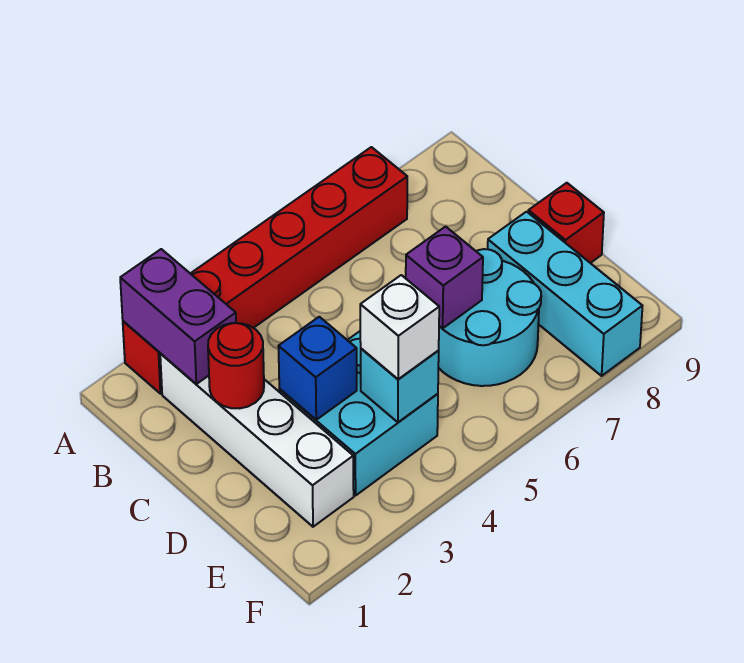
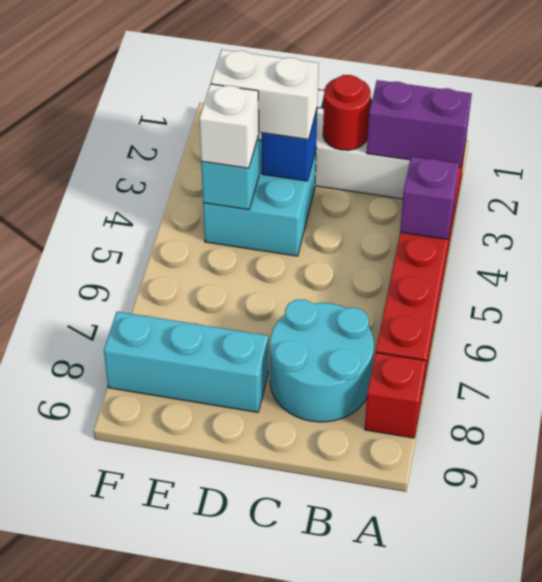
none -> white brick D3:E3 level 3
cyan round brick D6:E7 level 1 -> cyan round brick B7:C8 level 1
purple brick D6 level 2 -> purple brick A4 level 2
red brick D9 level 1 -> red brick A8 level 1

